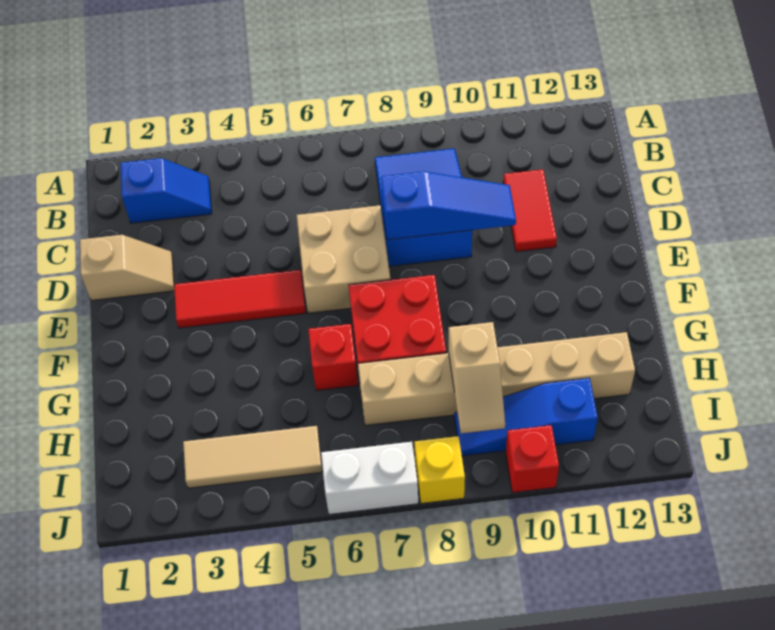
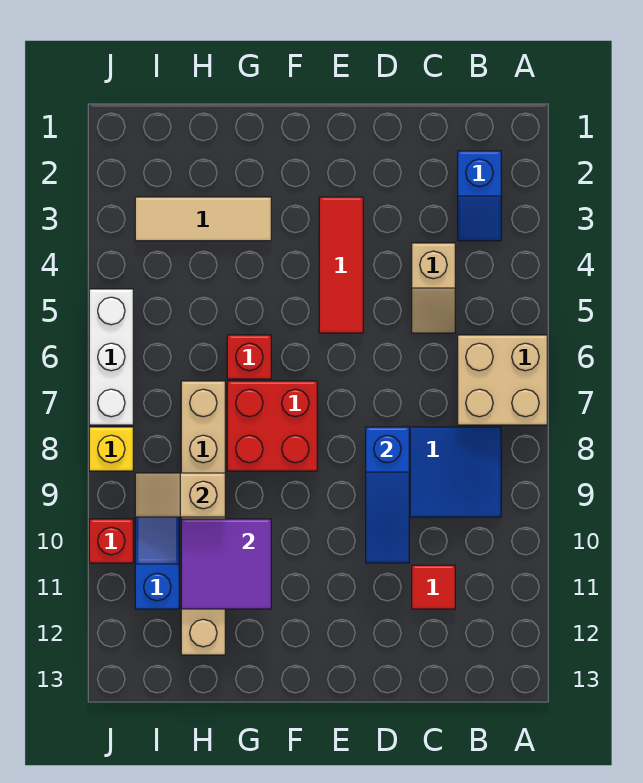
red tile C11:D11 level 1 -> red tile C11 level 1
tan slope D1:D2 level 1 top 1 -> tan slope C4:C5 level 1 top 4
tan brick D6:E7 level 1 -> tan brick A6:B7 level 1
none -> purple tile G10:H11 level 2
tan tile I3:I5 level 1 -> tan tile G3:I3 level 1
white brick J6:J7 level 1 -> white brick J5:J7 level 1

